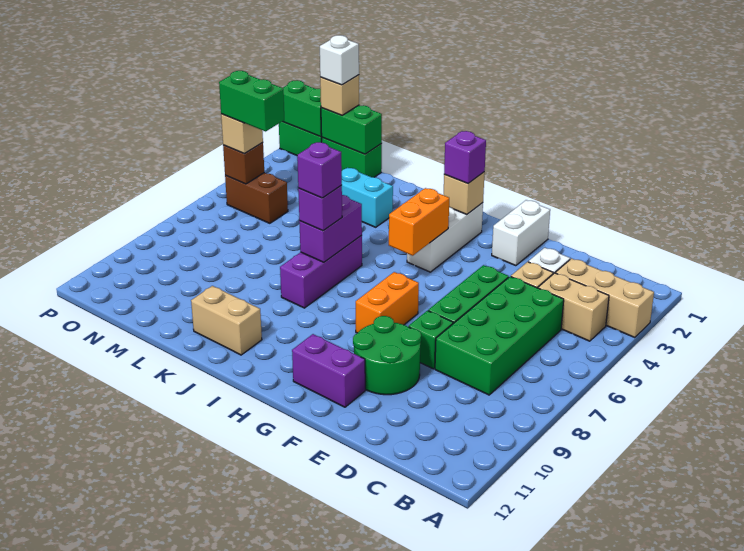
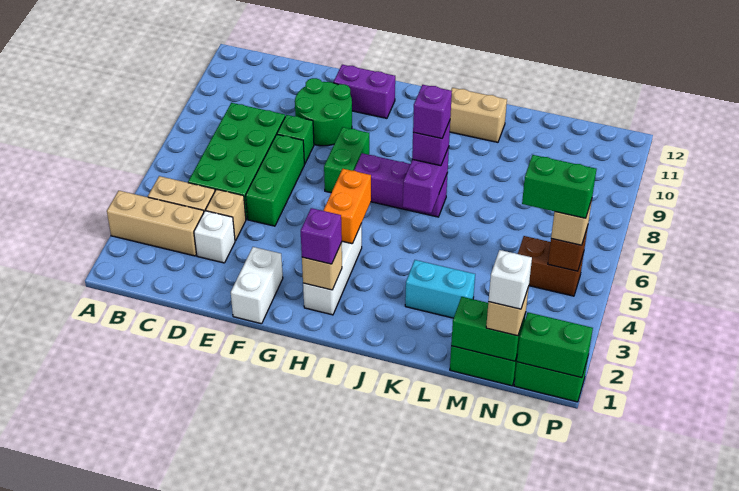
orange brick G7:G8 level 1 -> green brick G7:G8 level 1
purple brick J6:J8 level 1 -> purple brick H7:J7 level 1

